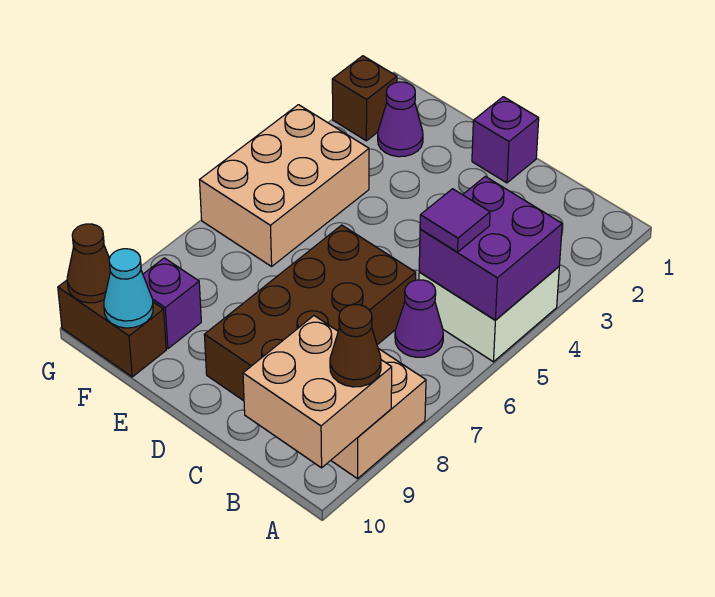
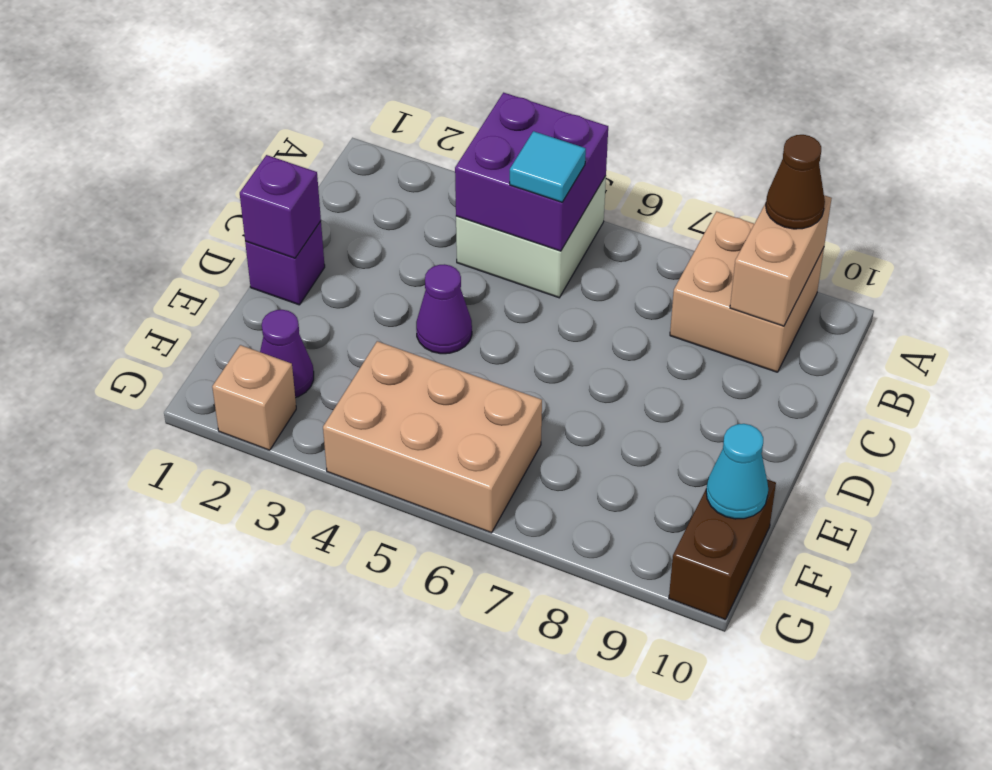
tan brick A9:B10 level 2 -> tan brick A9:B9 level 2
purple tile B5 level 3 -> cyan tile B5 level 3
purple cone B6 level 1 -> purple cone D4 level 1
brown brick C6:D9 level 1 -> none
purple brick F9 level 1 -> purple brick D1 level 2
brown brick G2 level 1 -> tan brick G2 level 1
brown cone G10 level 2 -> none

